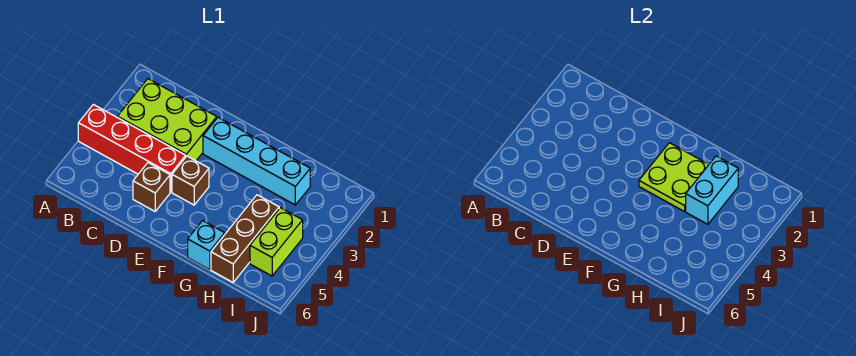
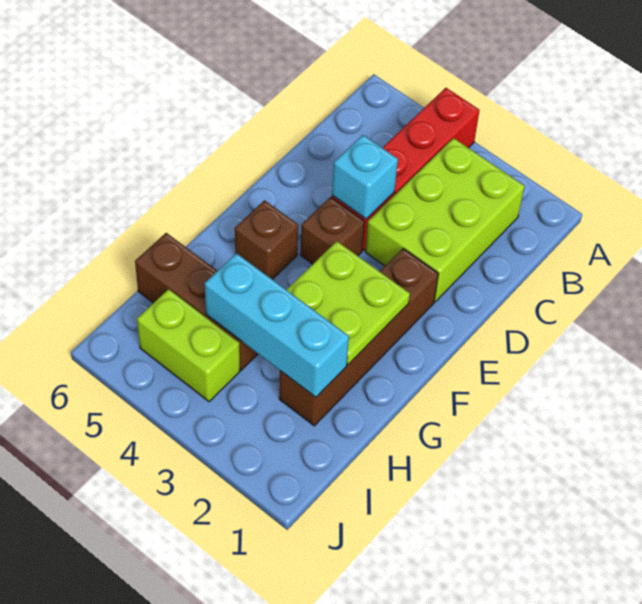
brown brick D5 level 1 -> brown brick F5 level 1
cyan brick E2:H2 level 1 -> brown brick E2:H2 level 1
cyan brick G6 level 1 -> cyan brick D4 level 2
cyan brick H2:H3 level 2 -> cyan brick H2:H4 level 2

